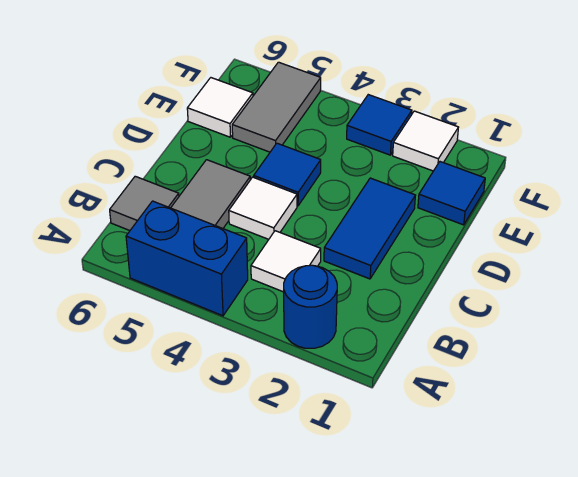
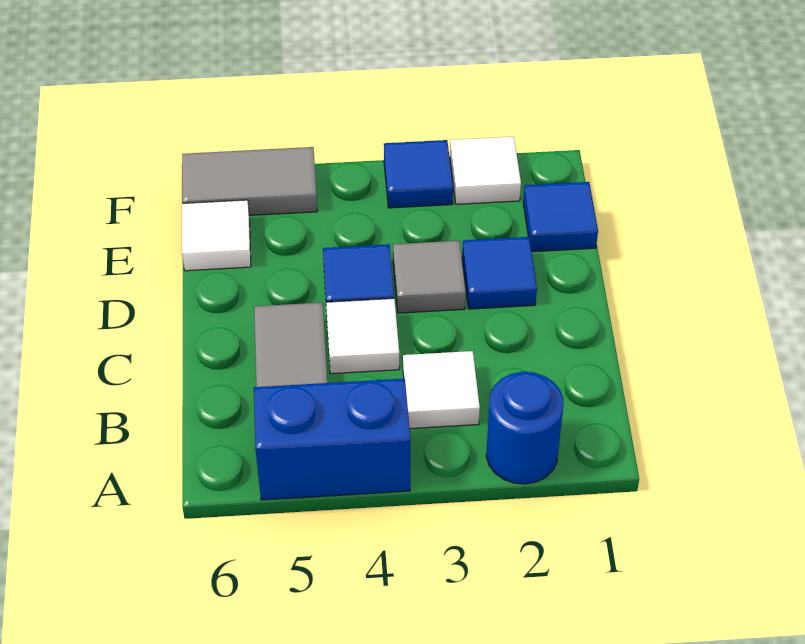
grey tile B6 level 1 -> grey tile D3 level 1
blue tile C2:D2 level 1 -> blue tile D2 level 1
grey tile E5:F5 level 1 -> grey tile F5:F6 level 1

